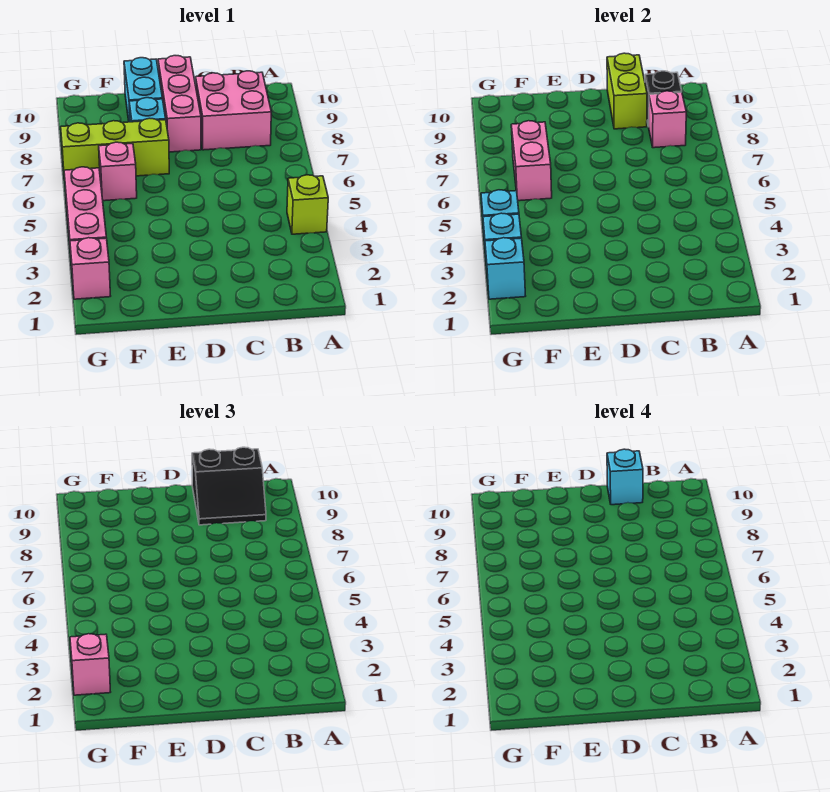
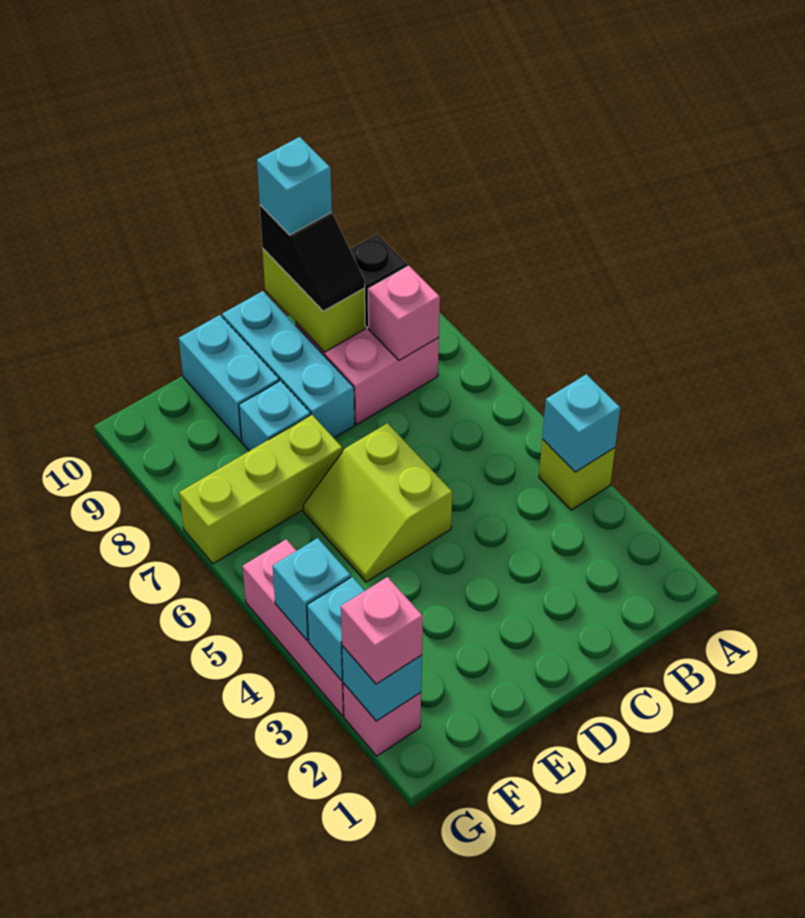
none -> cyan brick A4 level 2
black slope B9:C10 level 3 top 10 -> black slope C9:C10 level 3 top 10
none -> lime slope D5:E6 level 1 top D
pink brick D8:D10 level 1 -> cyan brick D8:D10 level 1
pink brick F6 level 1 -> none
pink brick F6:F7 level 2 -> none

